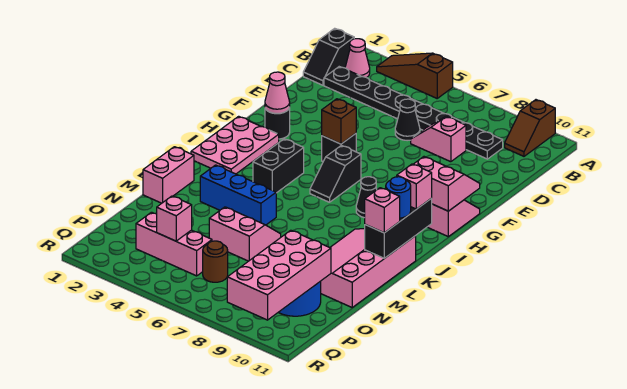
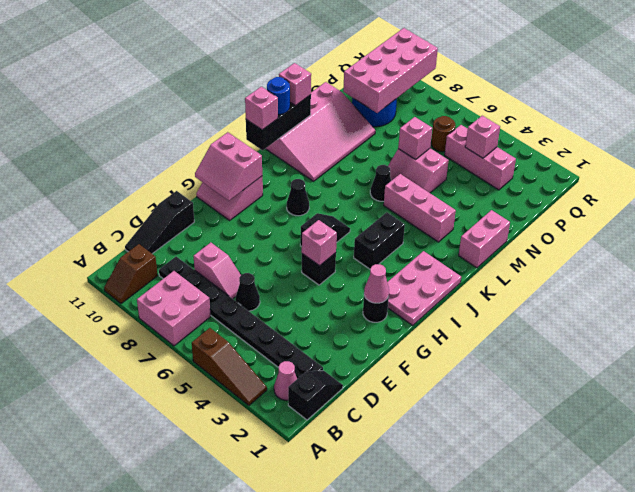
none -> pink brick A7:B8 level 1
brown slope A10:B10 level 1 top A -> brown slope A10:B10 level 1 top B
none -> black slope C11:E11 level 1 top E
brown brick G5 level 2 -> pink brick G5 level 2
blue brick L3:L5 level 1 -> pink brick L3:L5 level 1
none -> black cone L6 level 1
none -> pink brick N6 level 2

